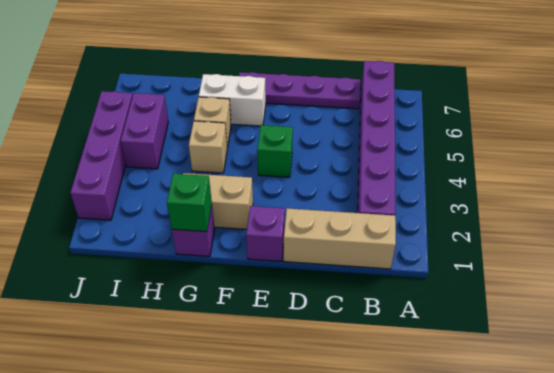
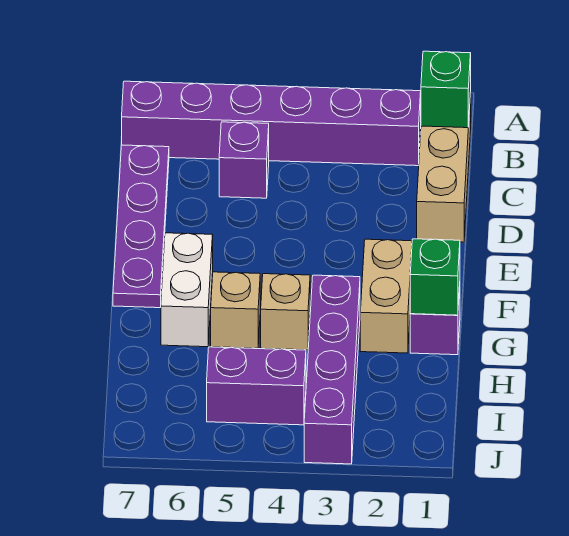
purple brick E1 level 1 -> purple brick C5 level 1
green brick E4 level 1 -> green brick B1 level 2
purple brick J2:J5 level 1 -> purple brick G3:J3 level 1

